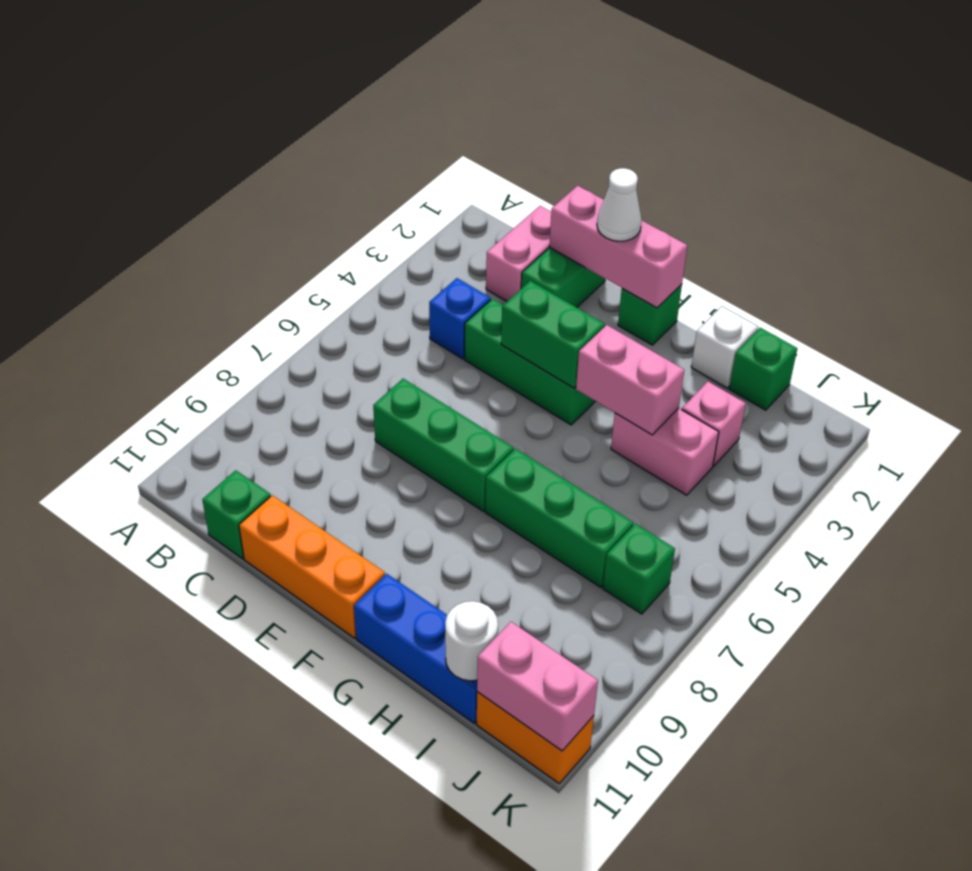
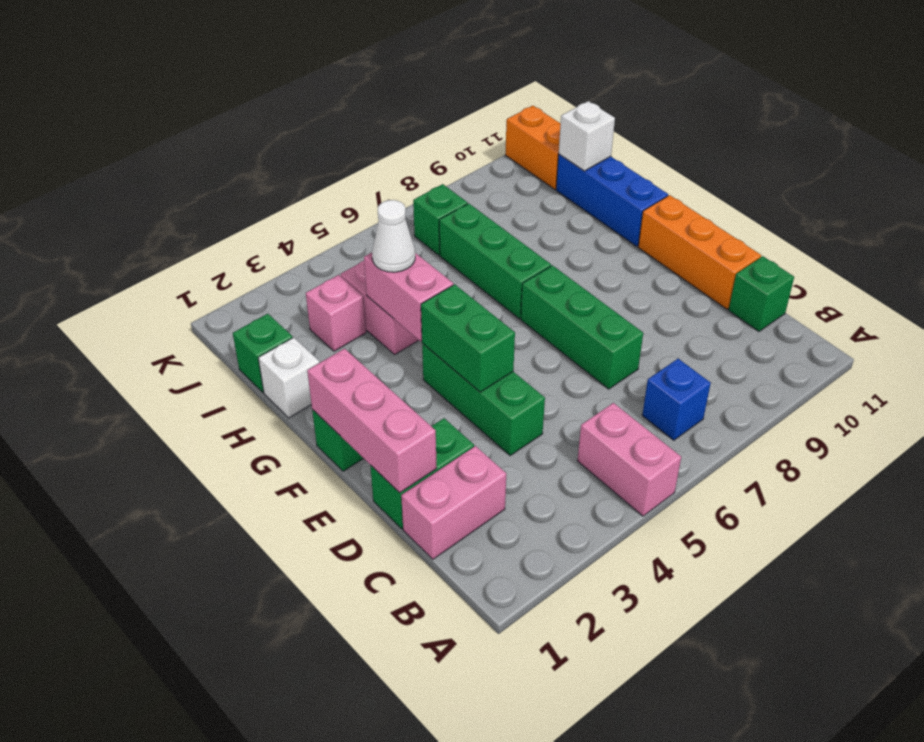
blue brick C4 level 1 -> blue brick B7 level 1
white cone E1 level 3 -> white cone H4 level 3
white round brick I11 level 2 -> white brick I11 level 2
pink brick J11:K11 level 2 -> pink brick A5:B5 level 1

